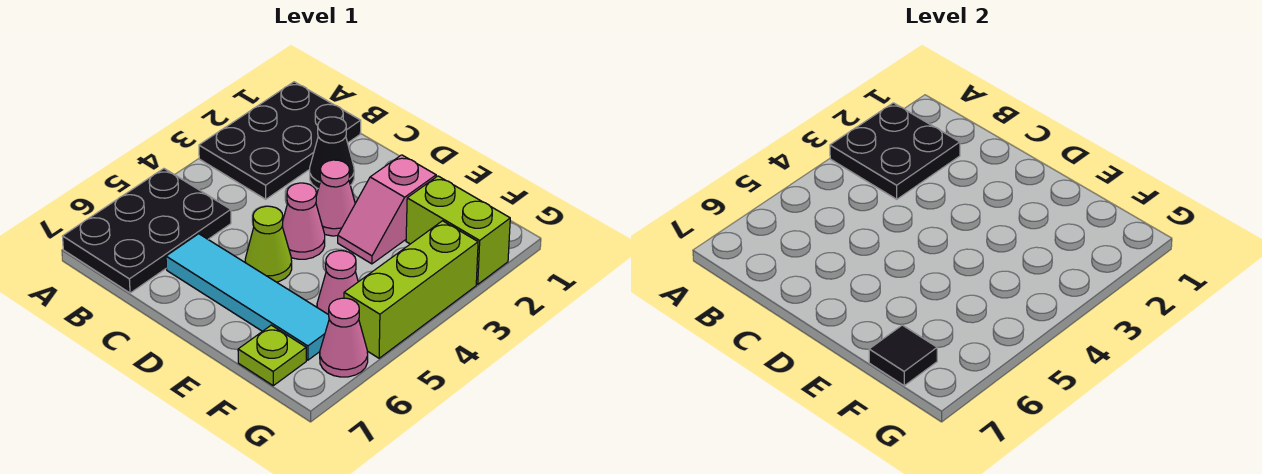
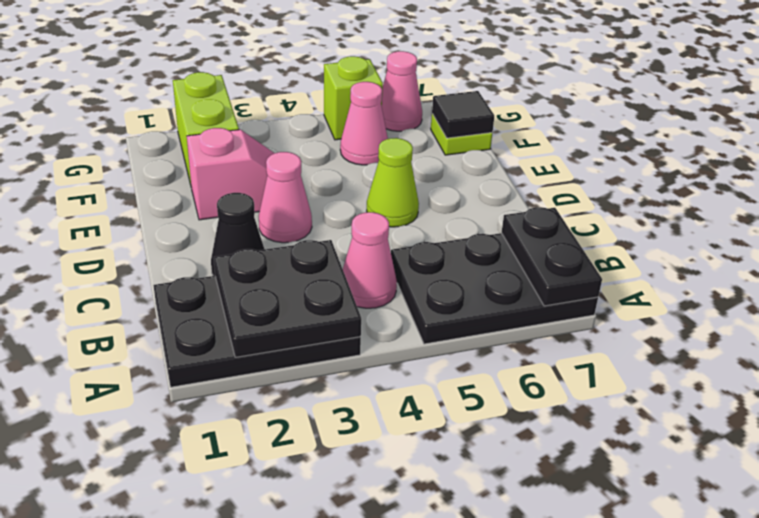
none -> black plate A7:B7 level 2
cyan tile C6:F6 level 1 -> none
pink cone D4 level 1 -> pink cone B4 level 1
lime brick G3:G5 level 1 -> lime brick G5 level 1

